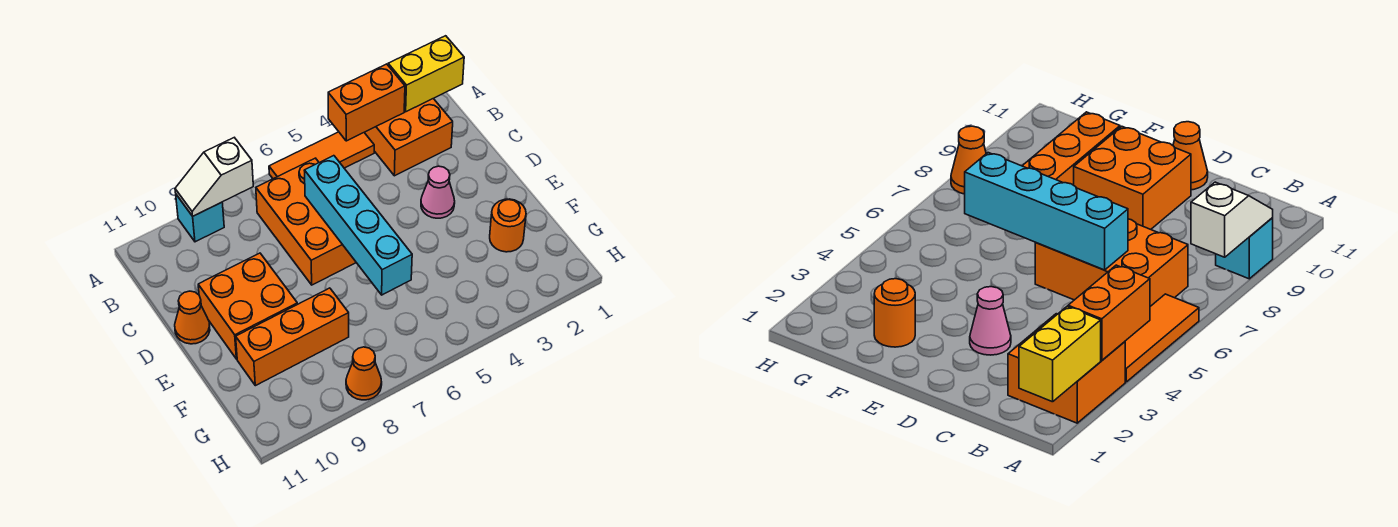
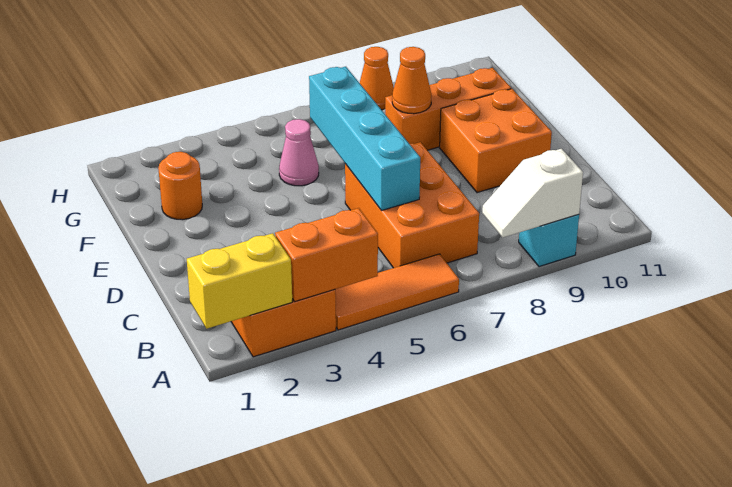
white slope A8:A9 level 2 top 8 -> white slope A8:A9 level 2 top 9
pink cone D3 level 1 -> pink cone F5 level 1
orange cone D11 level 1 -> orange cone F8 level 2

